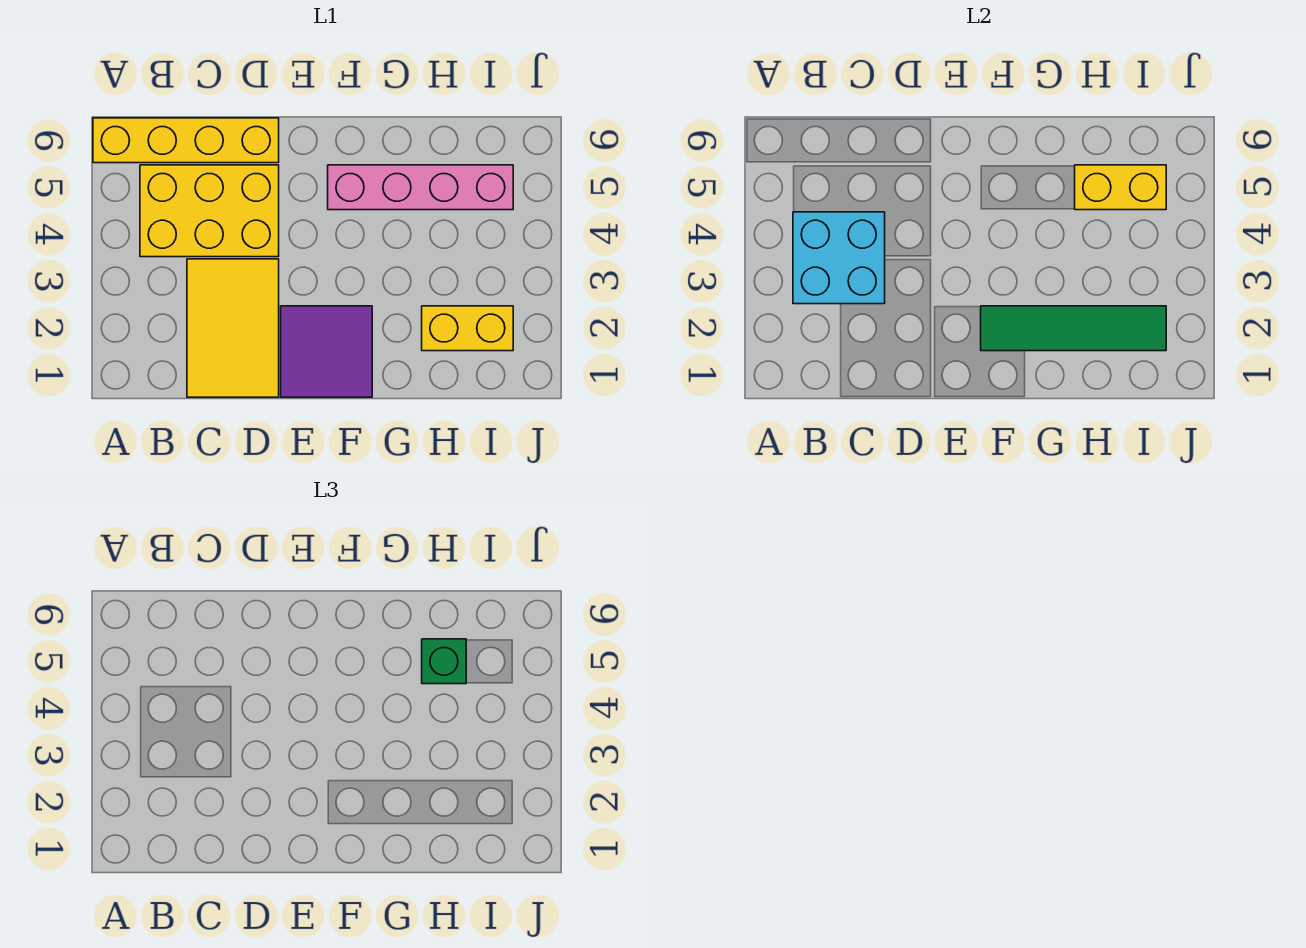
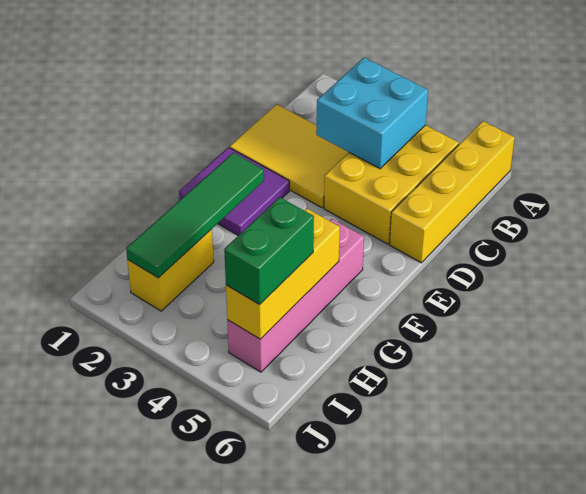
yellow brick H5:I5 level 2 -> yellow brick G5:I5 level 2
green brick H5 level 3 -> green brick H5:I5 level 3

